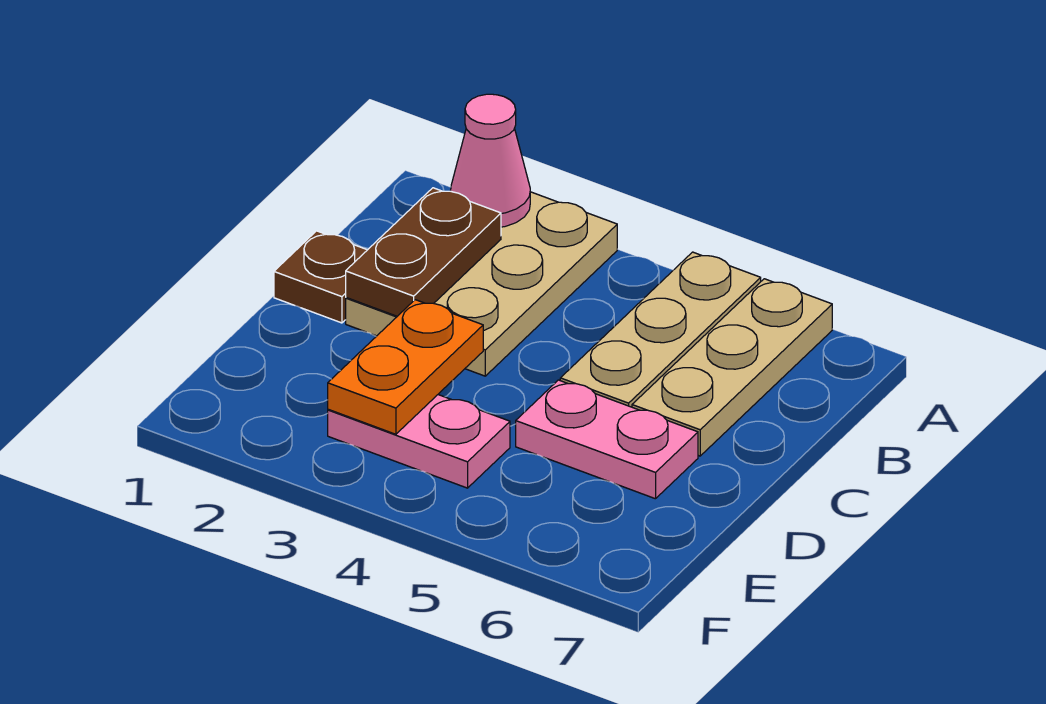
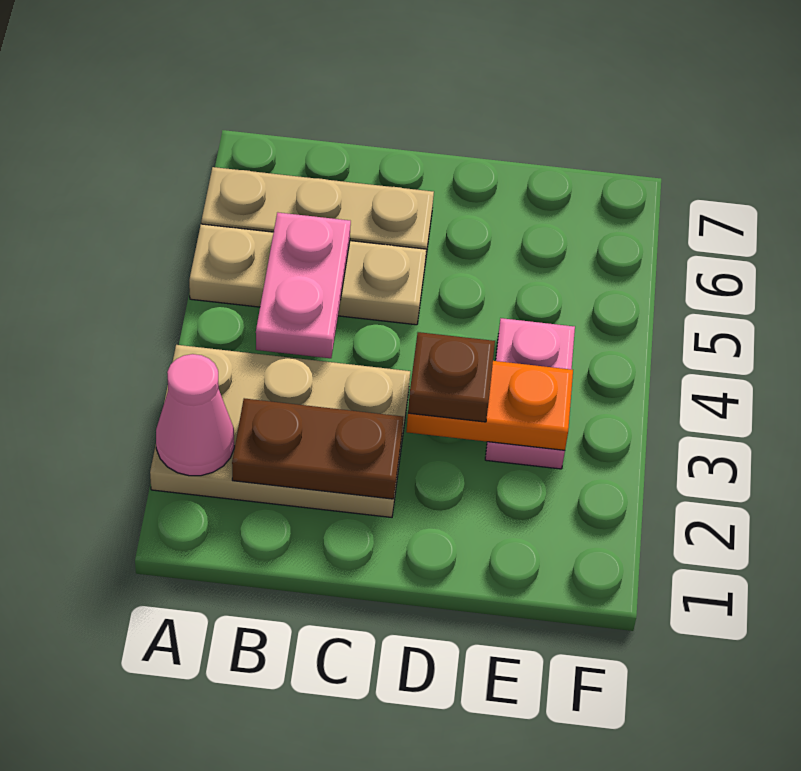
brown plate C1 level 1 -> brown plate D3 level 3
pink plate D5:D6 level 1 -> pink plate B4:B5 level 2

